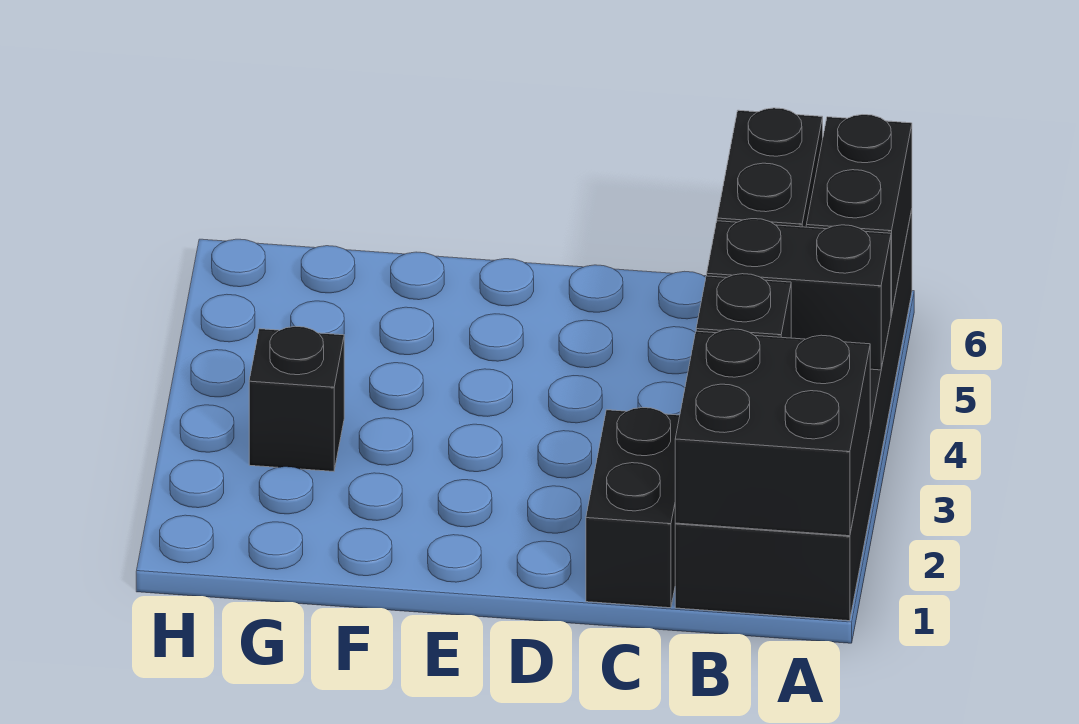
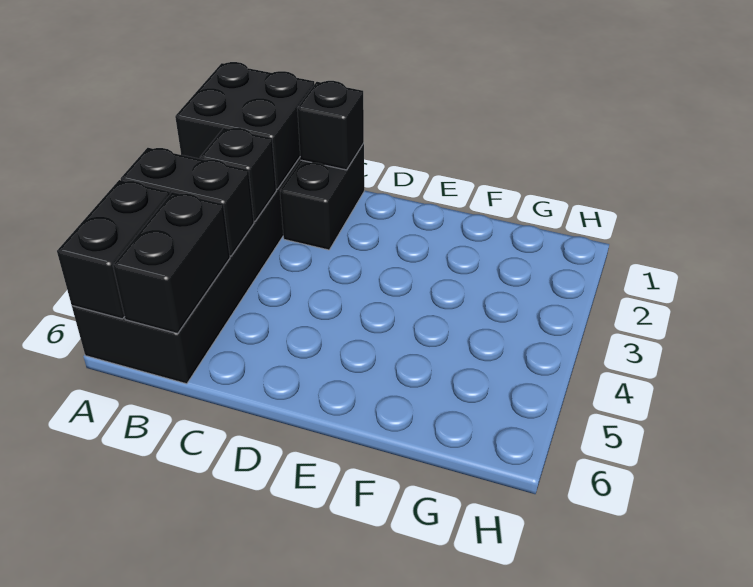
black brick G3 level 1 -> black brick C1 level 2

